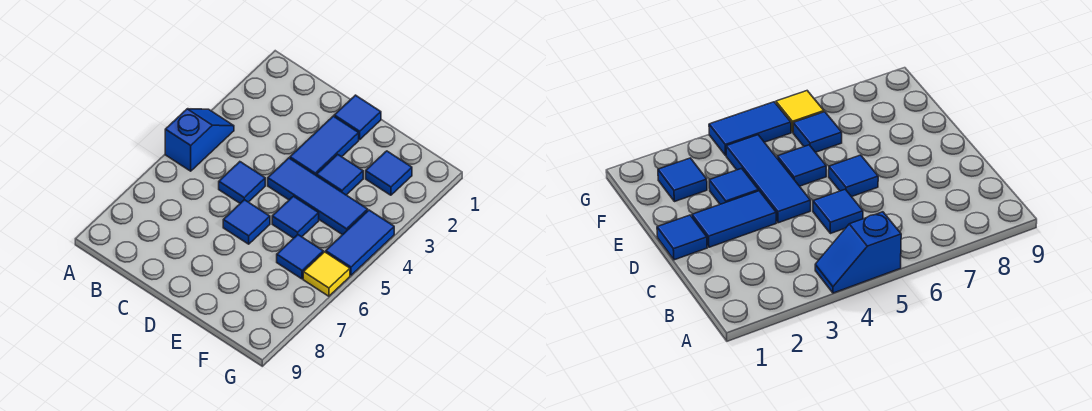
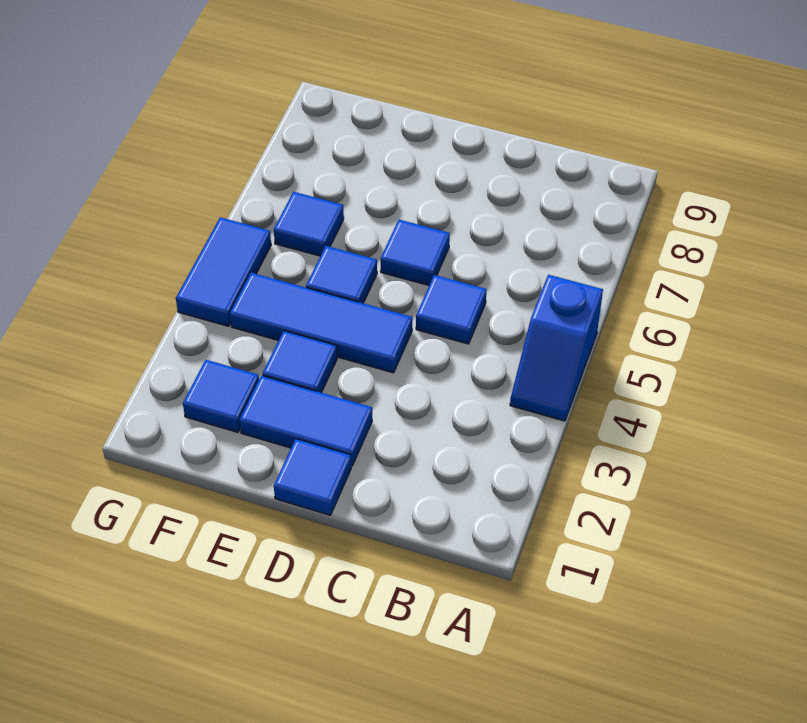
blue tile D2:D3 level 1 -> blue tile D2:E2 level 1
yellow tile G6 level 1 -> none

